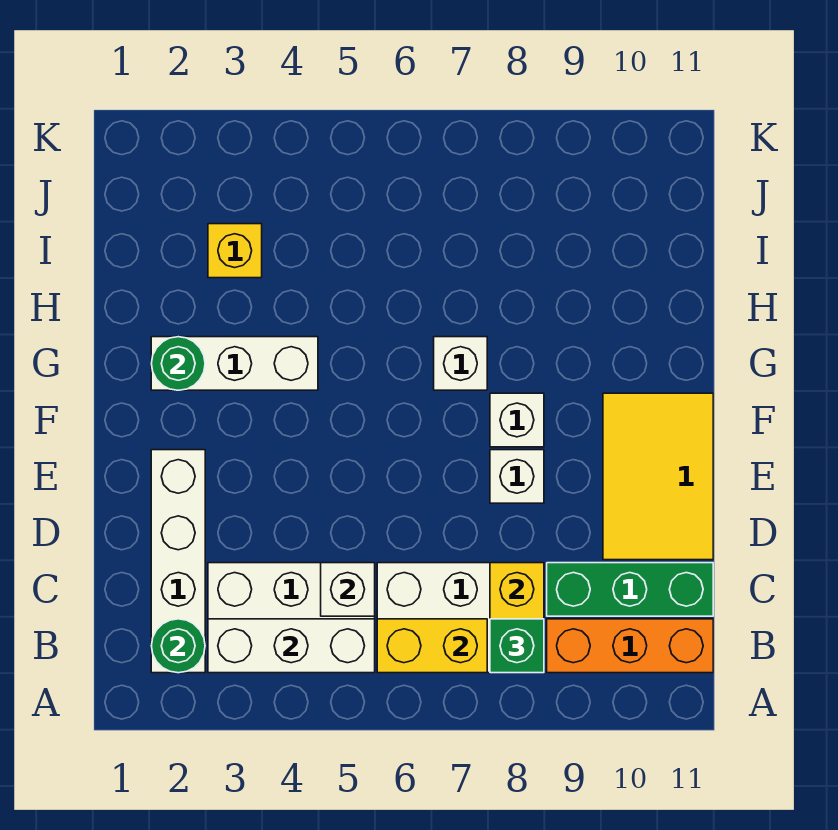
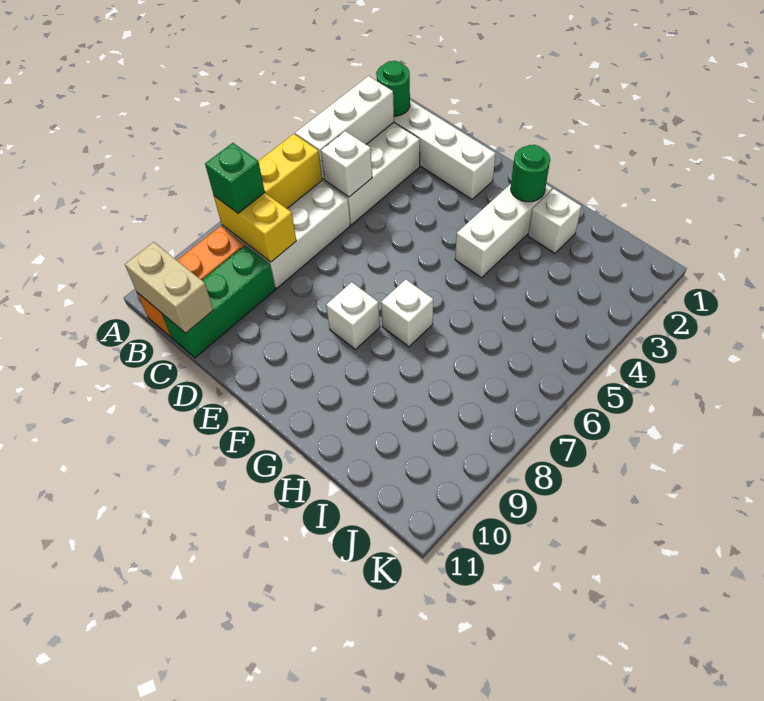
none -> tan brick B11:C11 level 2
yellow tile D10:F11 level 1 -> none
white brick E8 level 1 -> white brick H2 level 1
yellow brick I3 level 1 -> none

